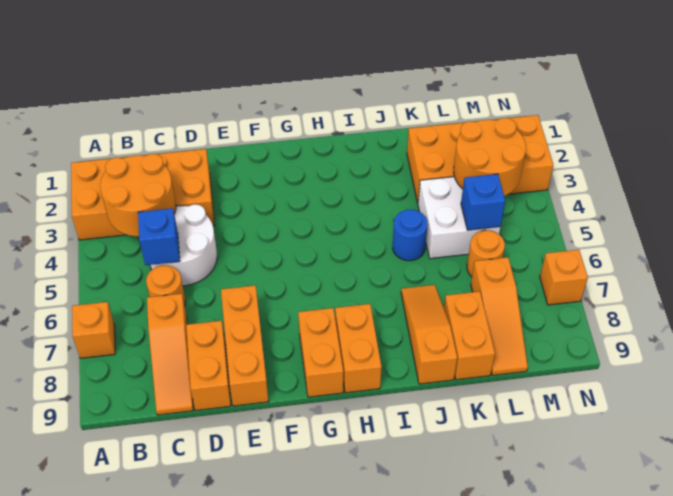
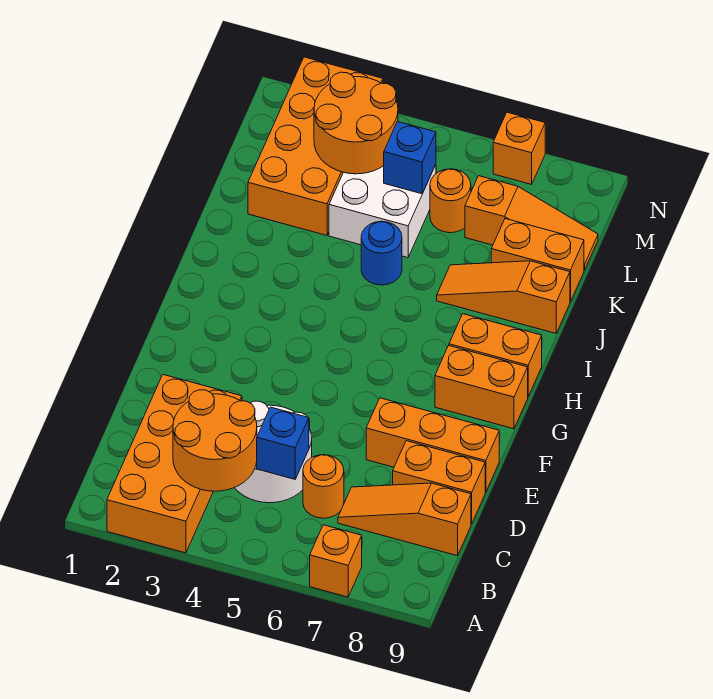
orange slope C7:C9 level 1 top 7 -> orange slope C7:C9 level 1 top 9

